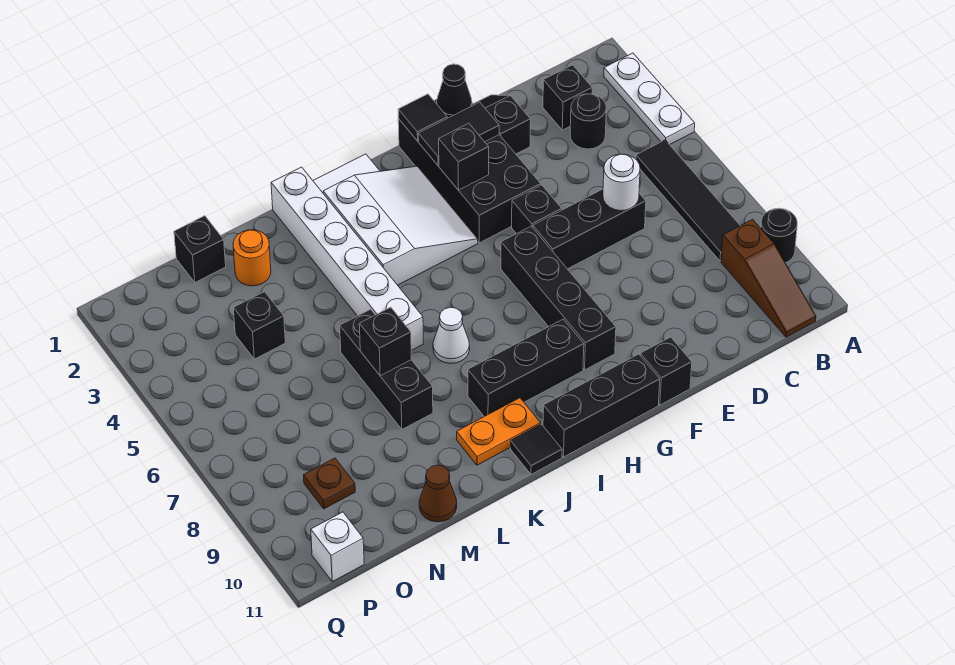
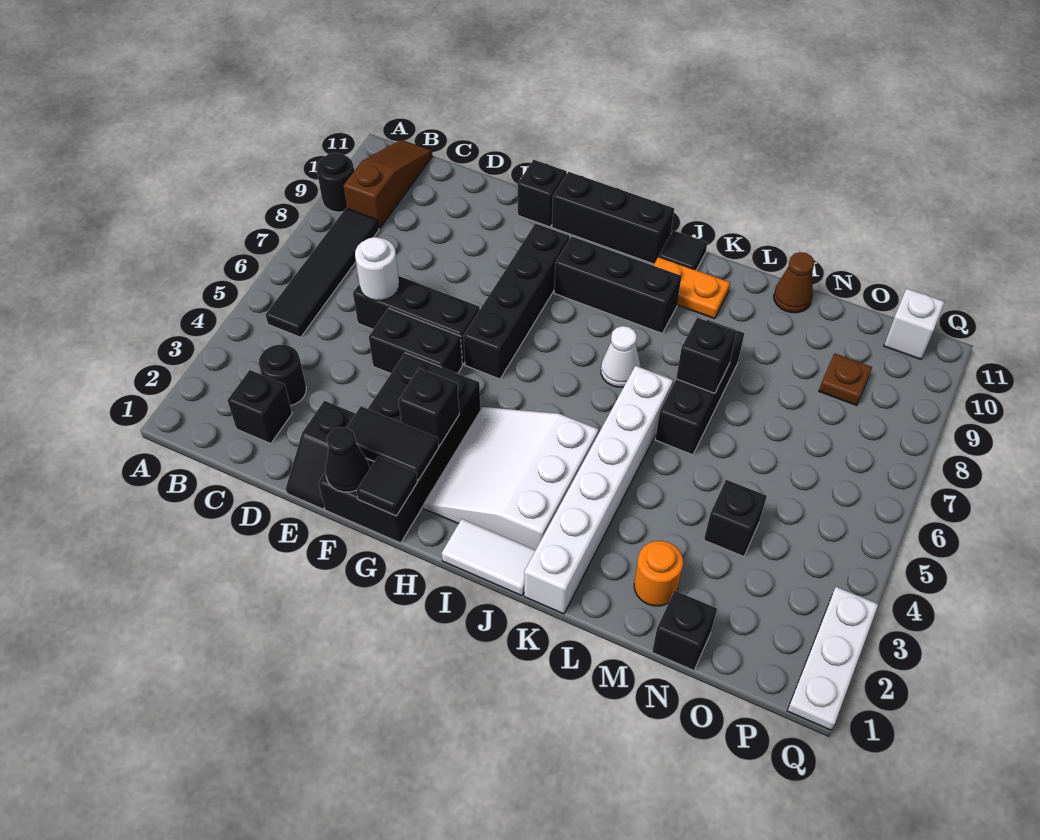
white plate A2:A4 level 1 -> white plate Q1:Q3 level 1
black brick F5 level 1 -> black brick E5:F5 level 1

